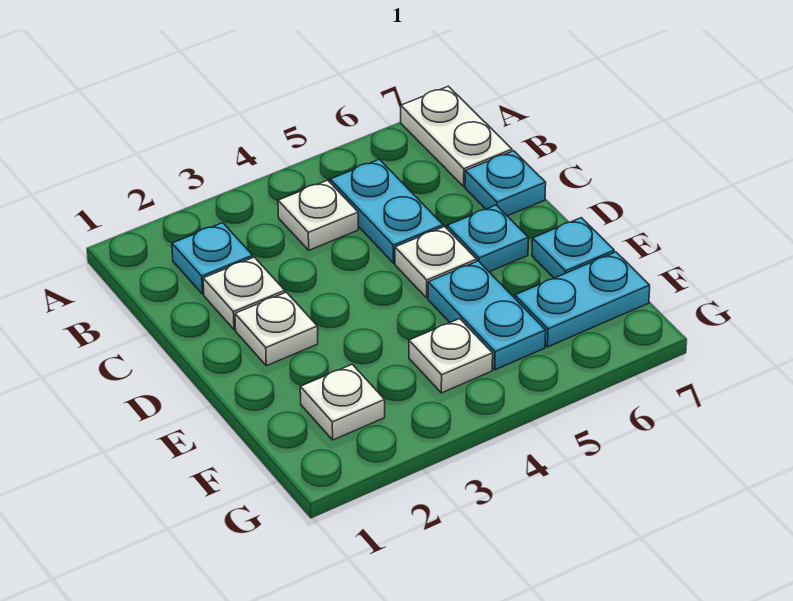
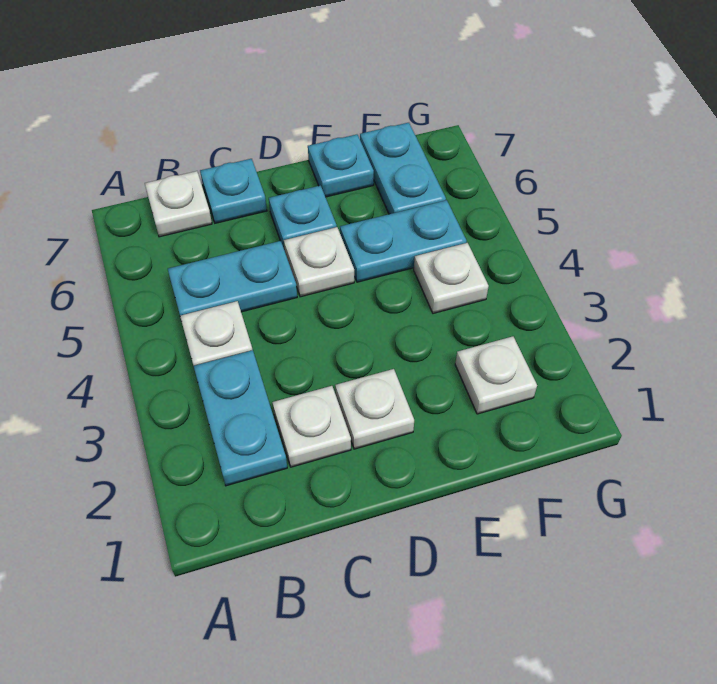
white plate A7:B7 level 1 -> white plate B7 level 1
cyan plate B2 level 1 -> cyan plate B2:B3 level 1

